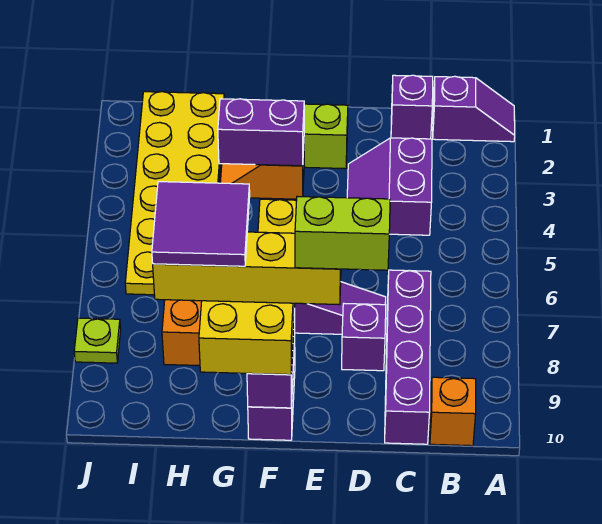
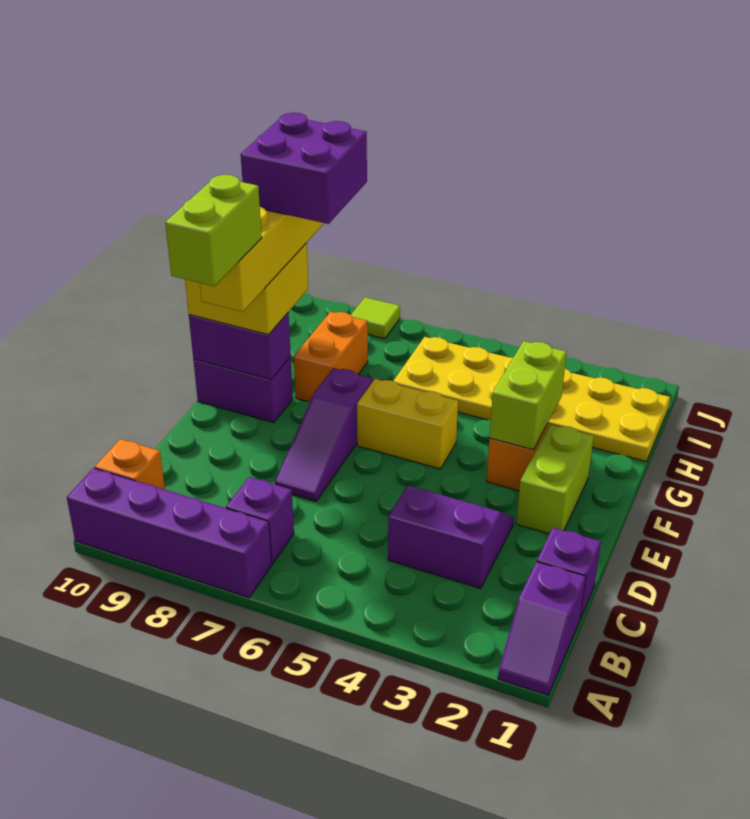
purple brick C7:C10 level 1 -> purple brick A7:A10 level 1
purple brick D8 level 1 -> purple brick B7 level 1
purple brick F3:G3 level 2 -> lime brick F3:G3 level 2
purple tile G8:H9 level 5 -> purple brick G8:H9 level 5
lime plate J8 level 1 -> lime tile J8 level 1

